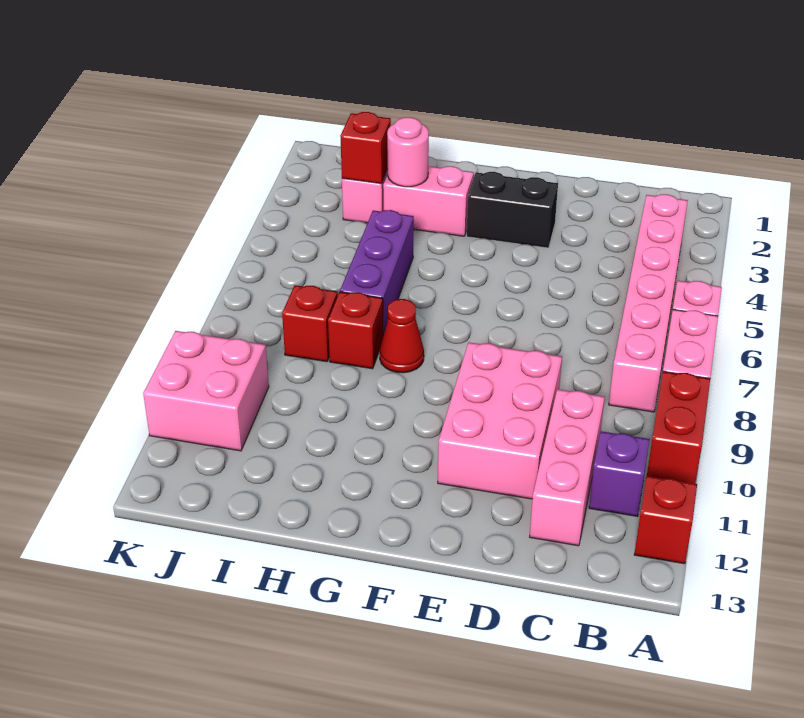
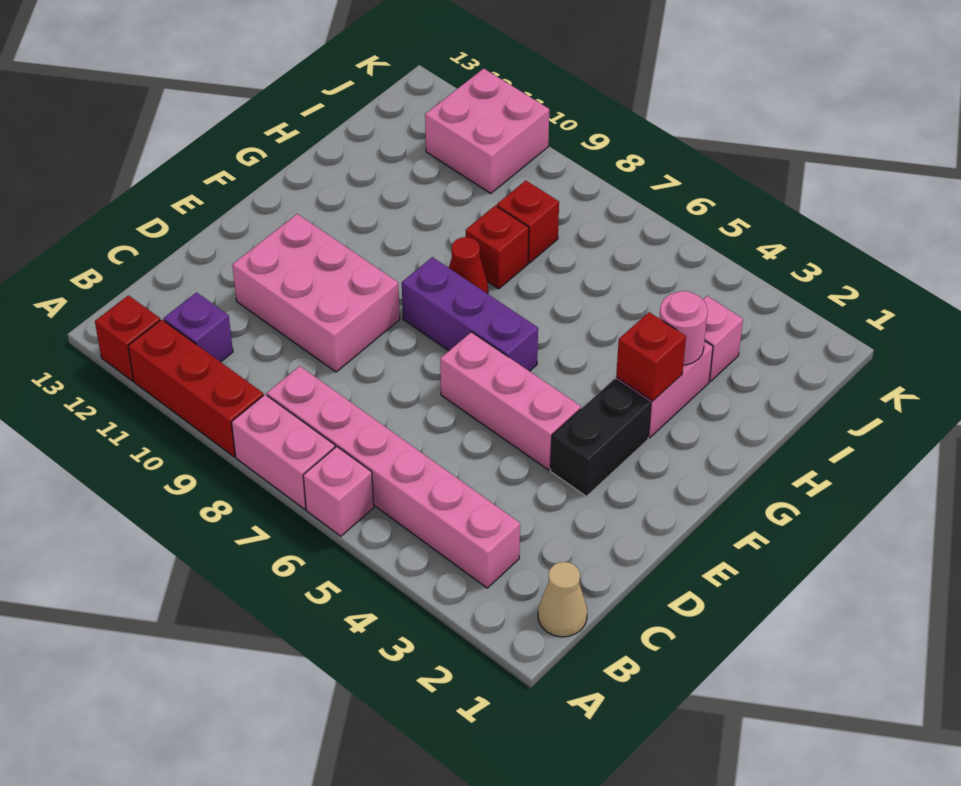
red brick A9:A10 level 1 -> red brick A9:A11 level 1
none -> tan cone B1 level 1
pink brick C10:C12 level 1 -> pink brick E4:E6 level 1
purple brick H5:H7 level 1 -> purple brick F6:F8 level 1
red brick I3 level 2 -> red brick G3 level 2

